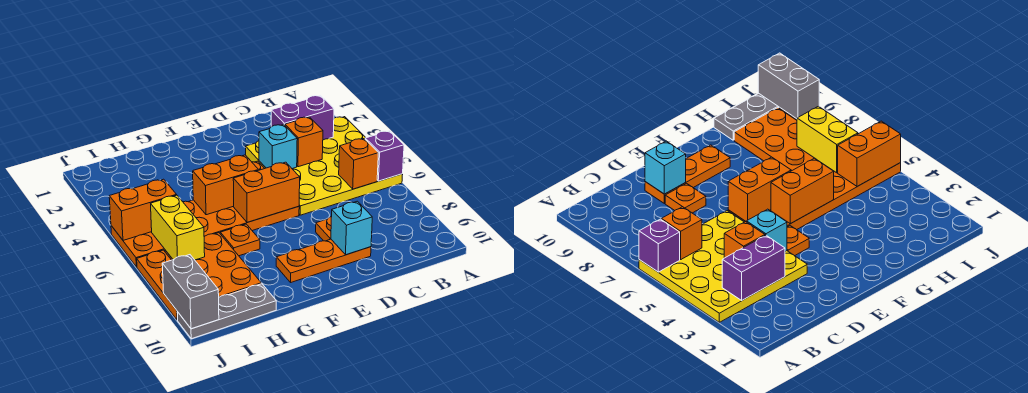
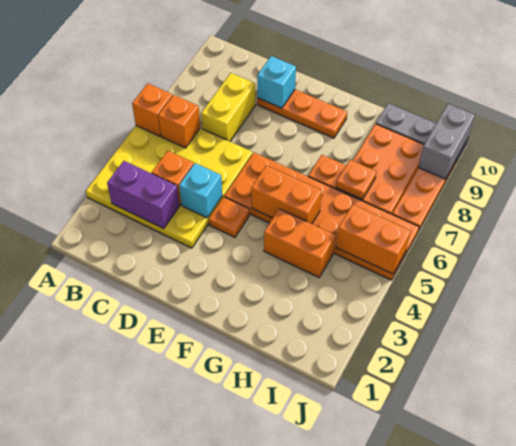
purple brick A6 level 2 -> orange brick A6 level 2
orange plate D8 level 1 -> orange plate H7 level 2
orange brick E6:F6 level 2 -> orange brick G4:H4 level 1
yellow brick I6:I7 level 2 -> yellow brick C7:C8 level 1

